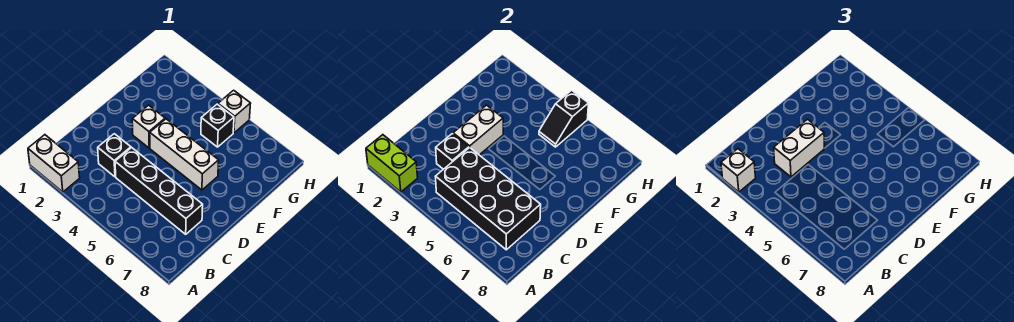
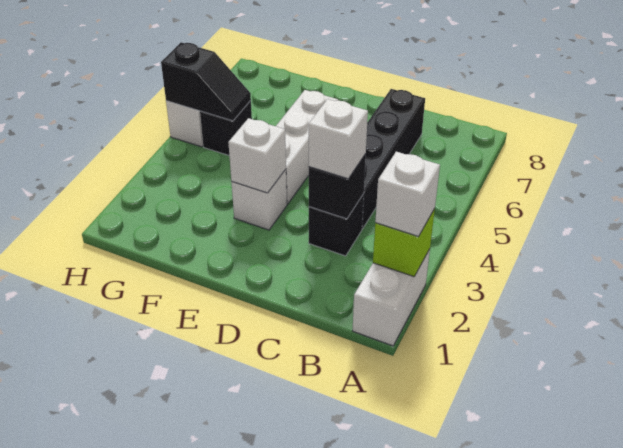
lime brick A1:A2 level 2 -> lime brick A2 level 2
black brick B4:C7 level 2 -> none
white brick C3:D3 level 3 -> white brick C3 level 3
white brick D3:E3 level 2 -> white brick E3 level 2

